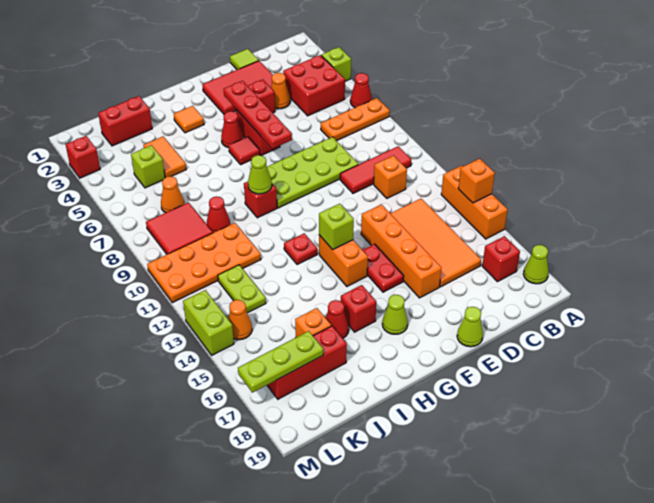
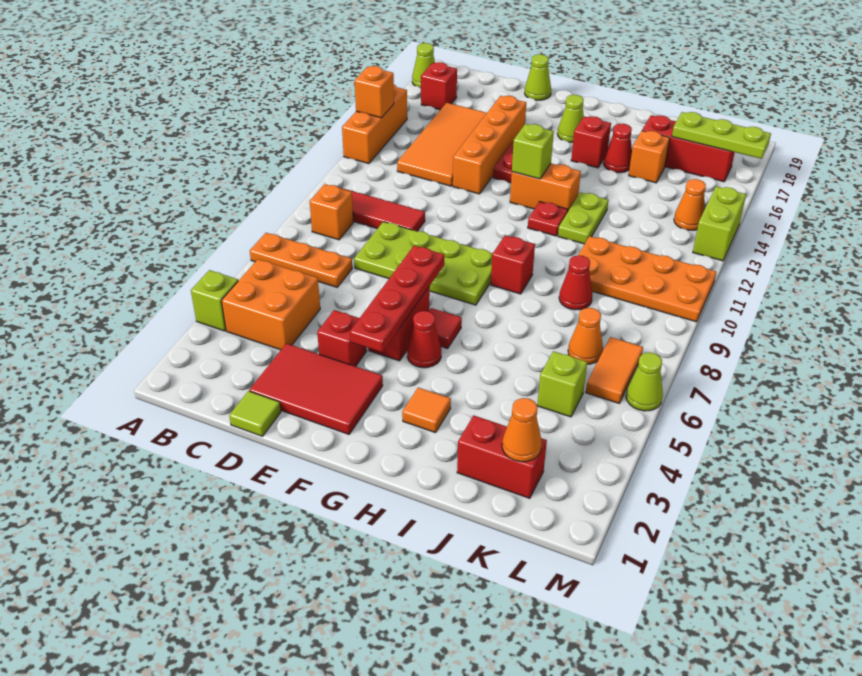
red cone A6 level 1 -> none
red brick B4:C5 level 1 -> orange brick B4:C5 level 1
orange brick C11 level 1 -> orange brick B9 level 1
orange cone D4 level 1 -> orange cone K2 level 2
orange brick G13:G14 level 1 -> orange brick G13:H13 level 1
lime cone H9 level 2 -> lime cone M6 level 1
orange tile J4:J5 level 1 -> orange tile L6:L7 level 1
red tile K8:L9 level 1 -> none
lime plate K12:K13 level 1 -> lime plate I12:I13 level 1
red brick M3 level 1 -> none

